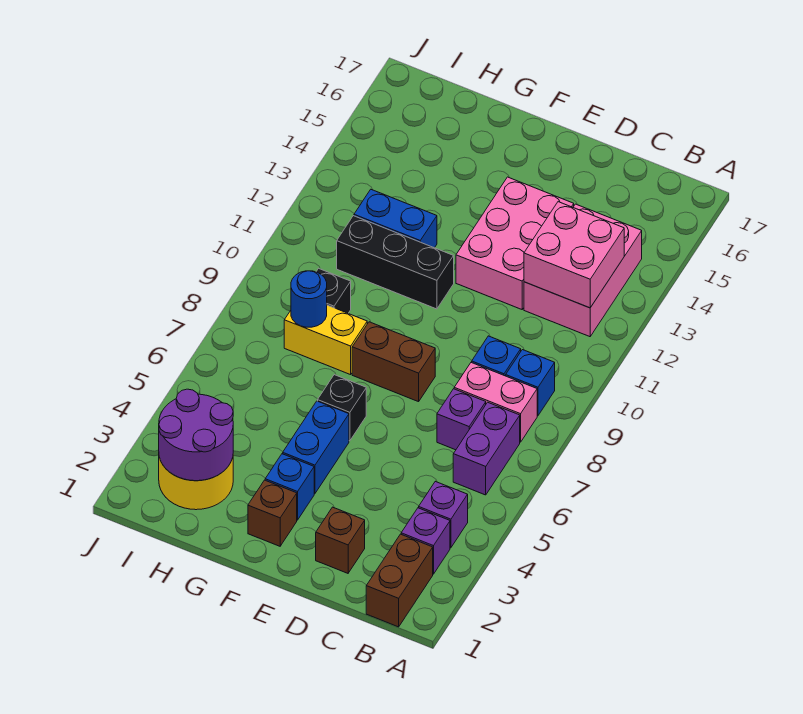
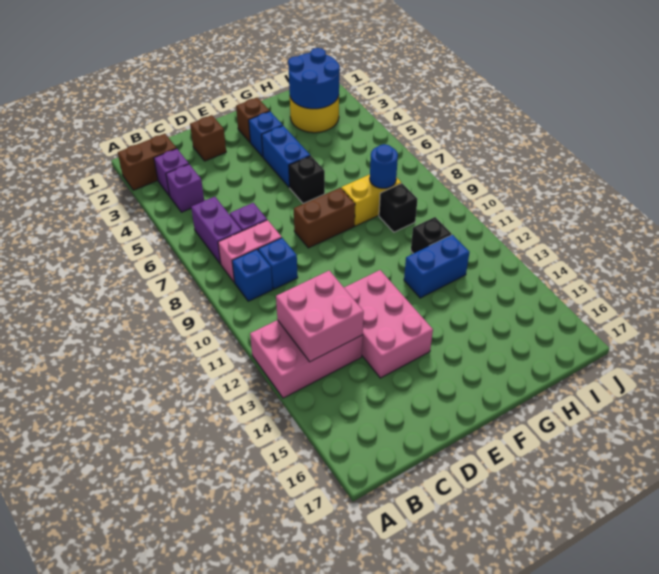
brown brick B1:B2 level 1 -> brown brick A2:B2 level 1
pink brick B12:C14 level 1 -> pink brick A12:C13 level 1
black brick F11:H11 level 1 -> black brick H11 level 1
purple round brick H2:I3 level 2 -> blue round brick H2:I3 level 2

